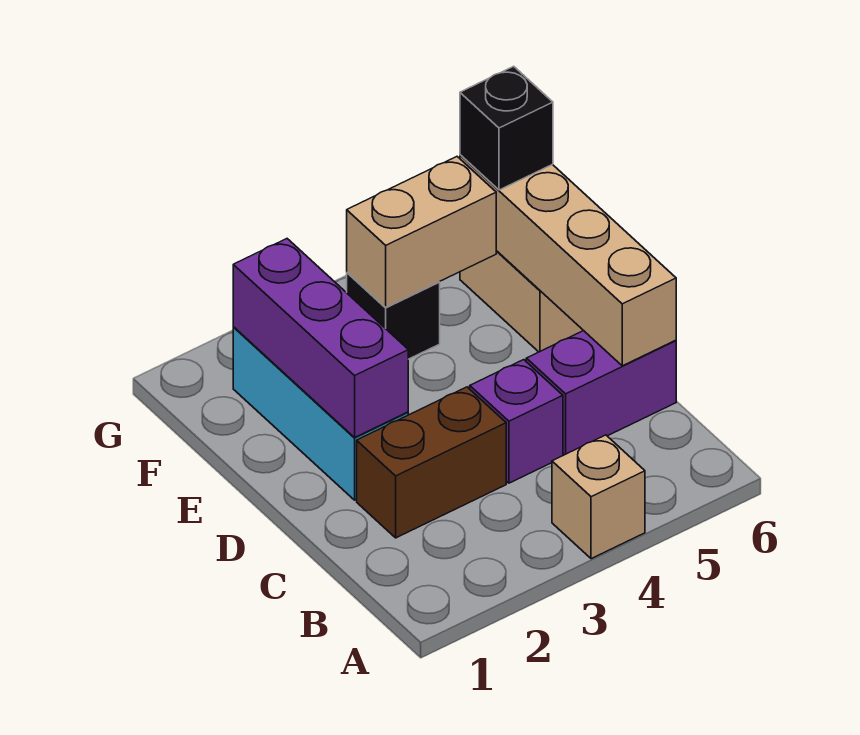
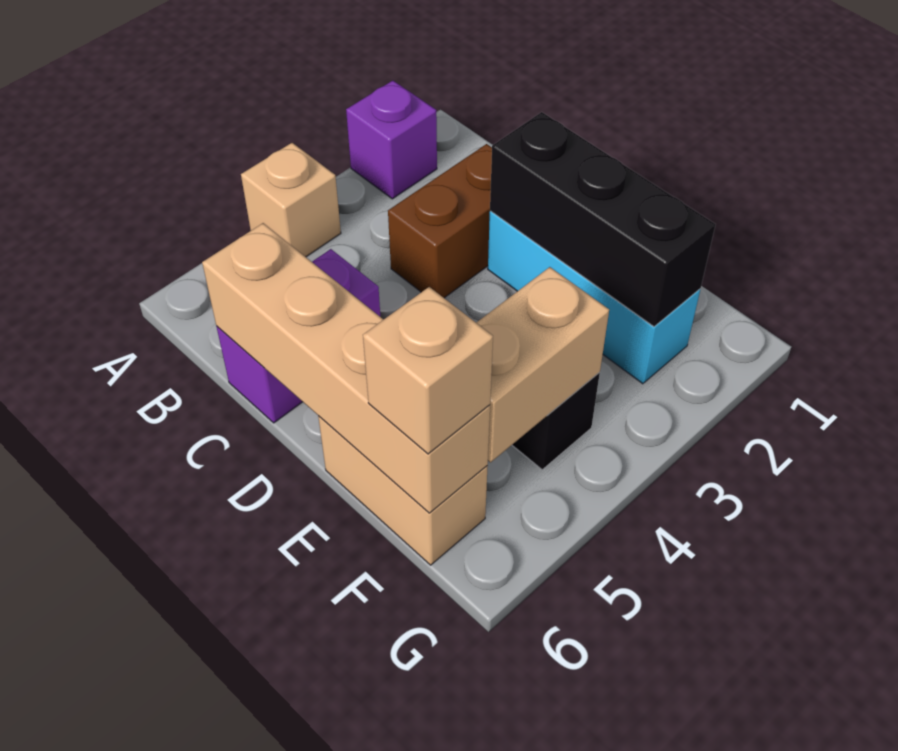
purple brick C4 level 1 -> purple brick A2 level 1
purple brick D2:F2 level 2 -> black brick D2:F2 level 2
black brick F6 level 3 -> tan brick F6 level 3

